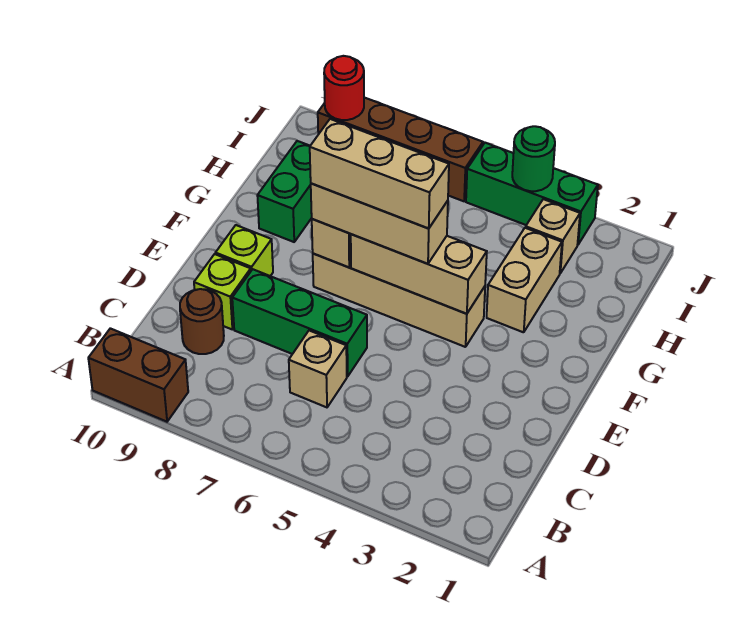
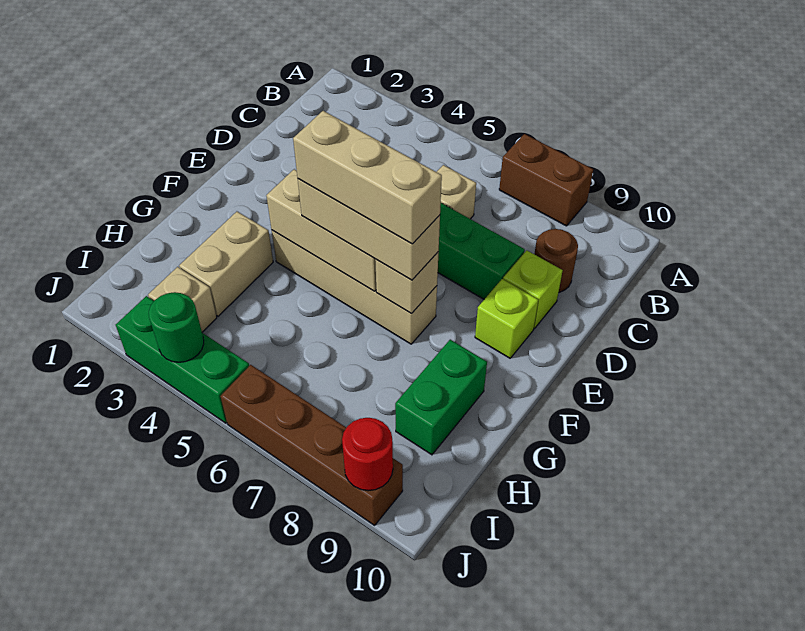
brown brick A9:A10 level 1 -> brown brick A7:A8 level 1

